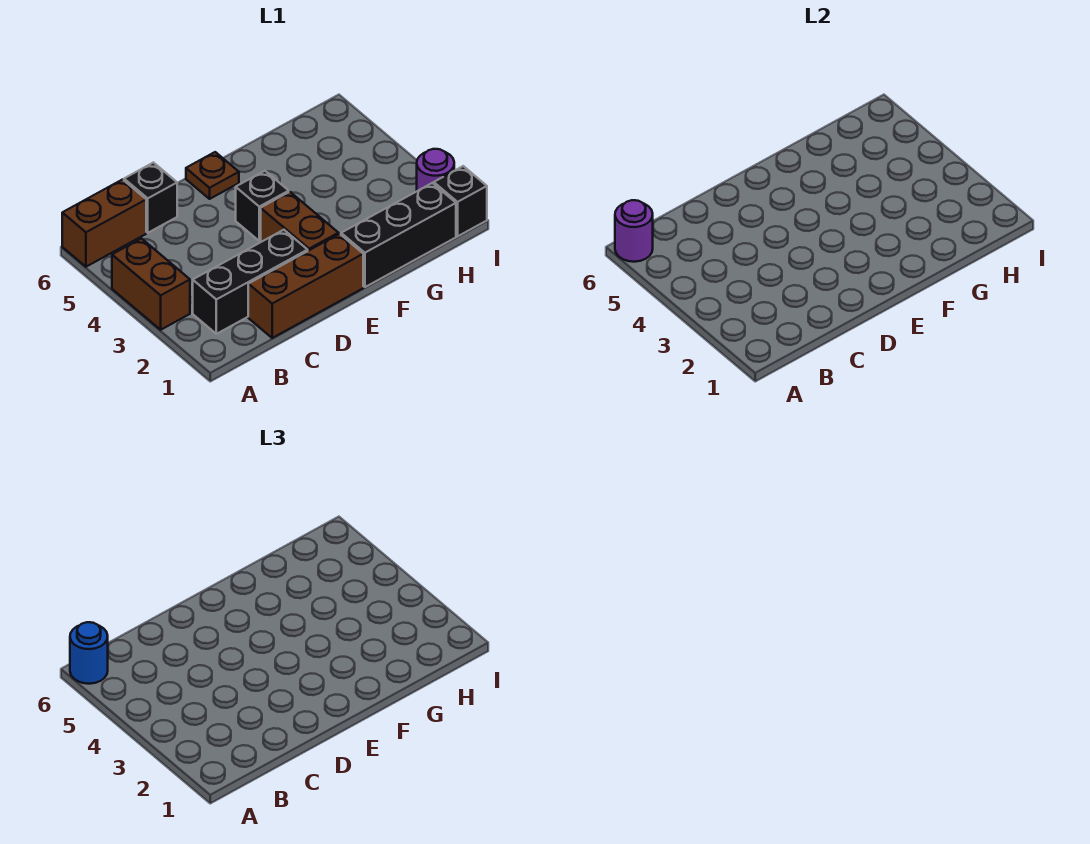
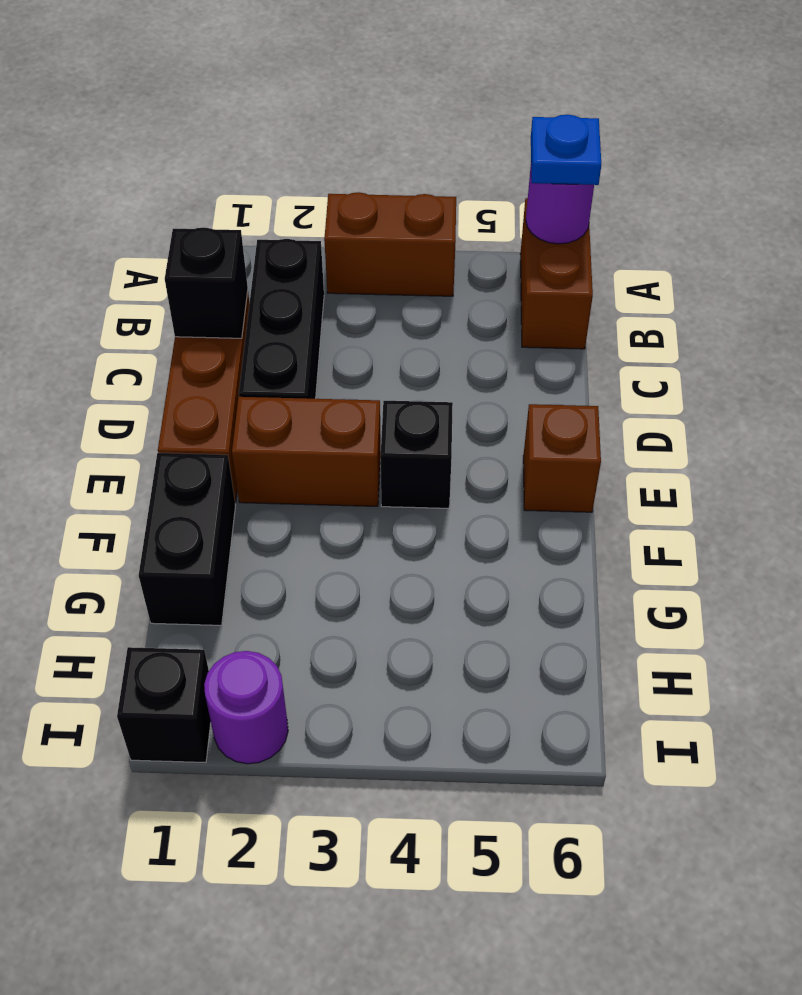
blue round brick A6 level 3 -> blue plate A6 level 3
black brick C6 level 1 -> black brick C1 level 2
brown plate E6 level 1 -> brown brick E6 level 1
black brick F1:H1 level 1 -> black brick F1:G1 level 1

